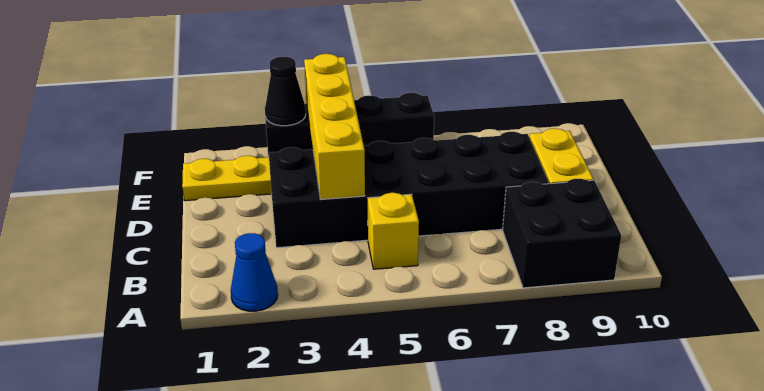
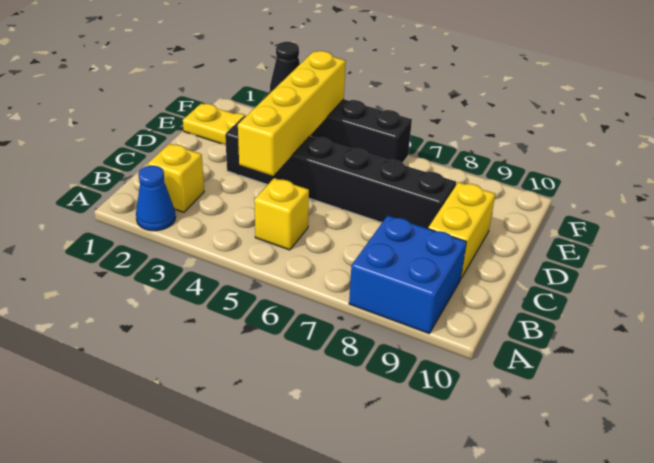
black brick A8:B9 level 1 -> blue brick A8:B9 level 1
none -> yellow brick B2 level 1
black brick C3:D8 level 1 -> black brick D3:D8 level 1

